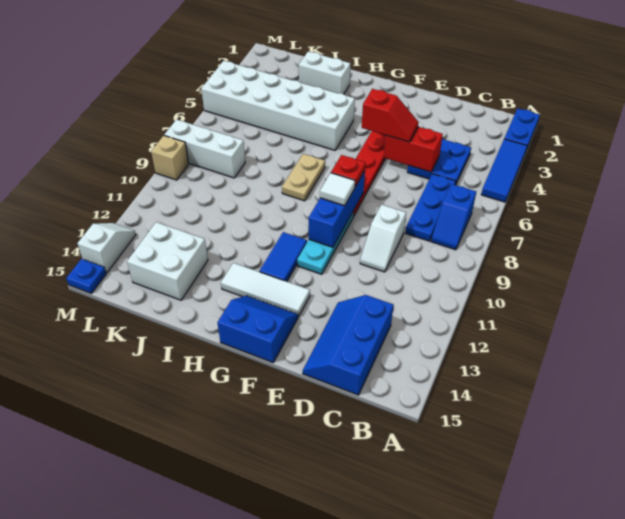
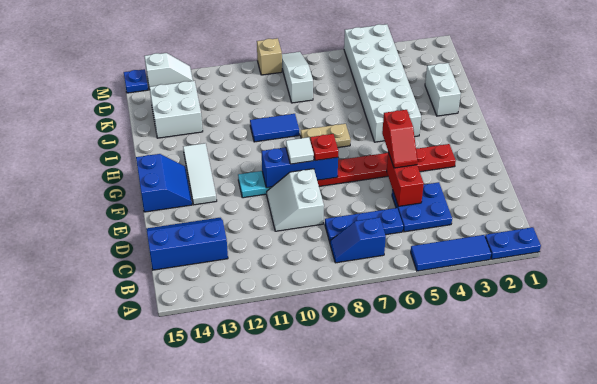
white slope D9:D10 level 1 top 9 -> white slope D9:E10 level 1 top 9
blue tile G11:G12 level 1 -> blue tile I9:I10 level 1
white brick K8:M8 level 1 -> white slope K8:M8 level 1 top K

